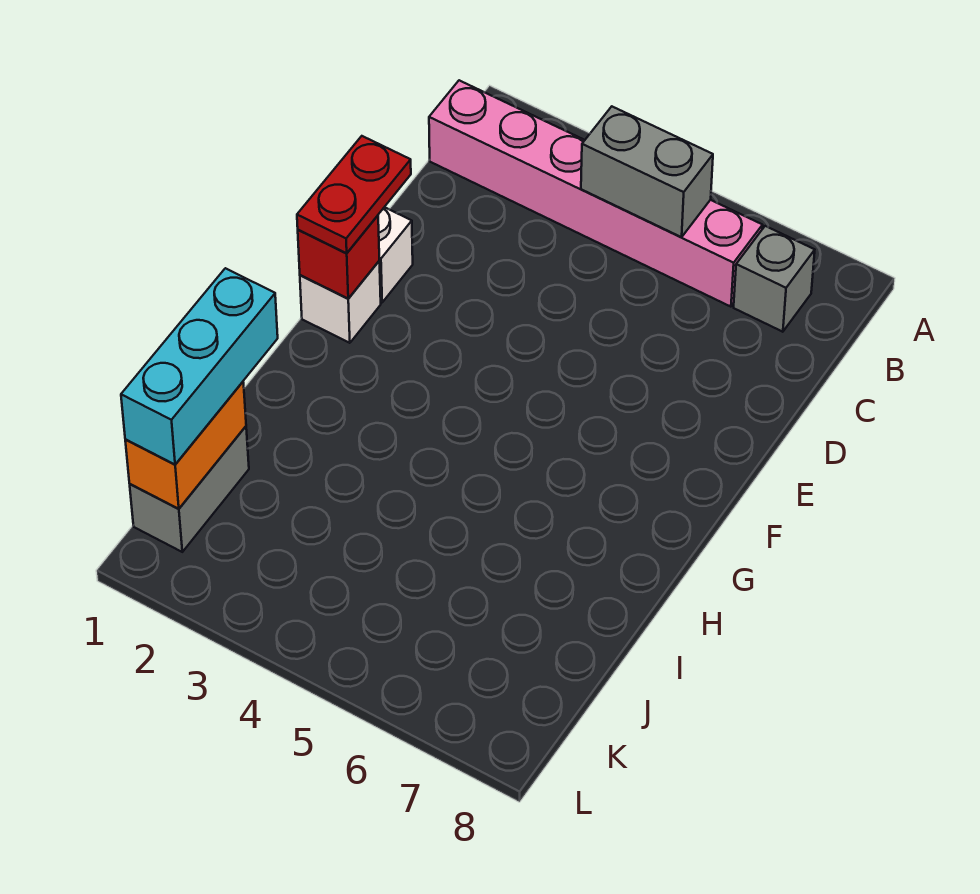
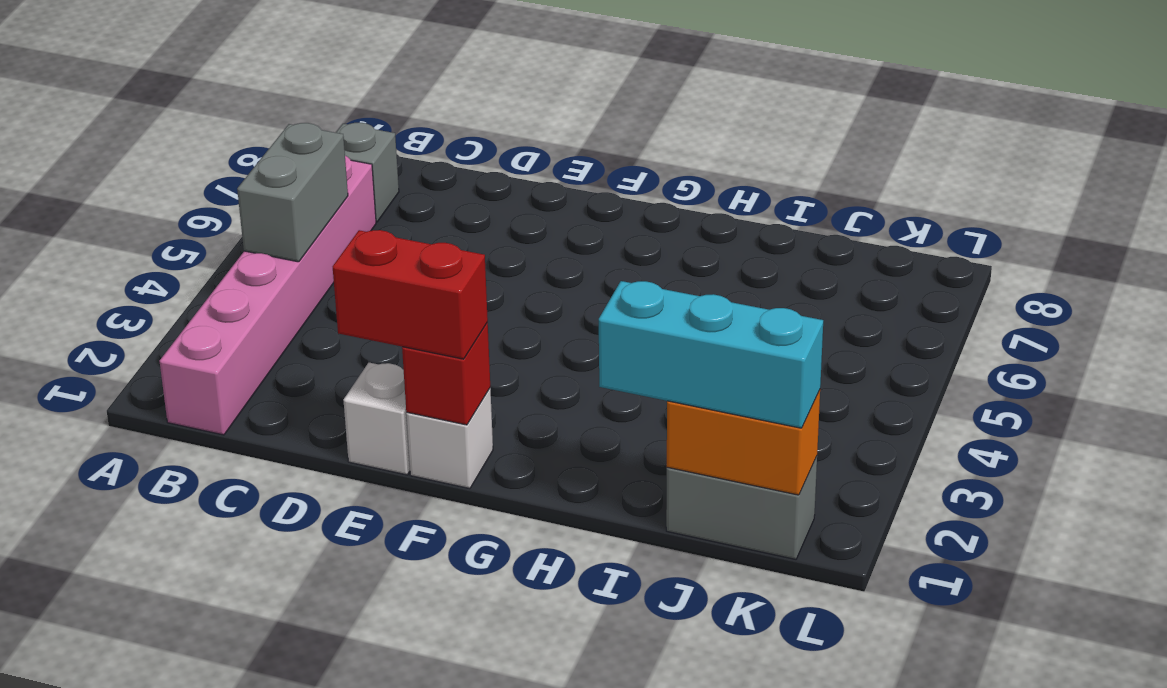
red plate E1:F1 level 3 -> red brick E1:F1 level 3

